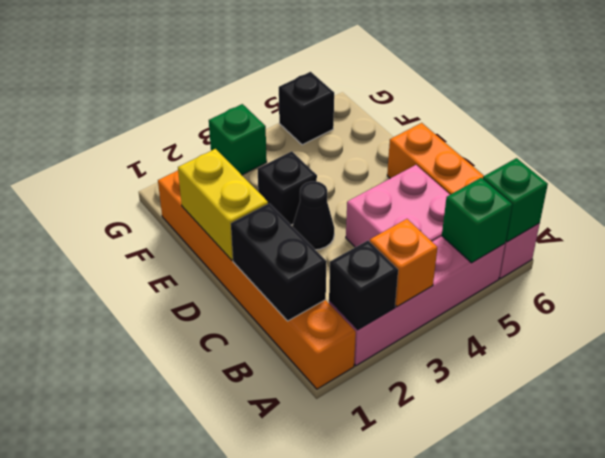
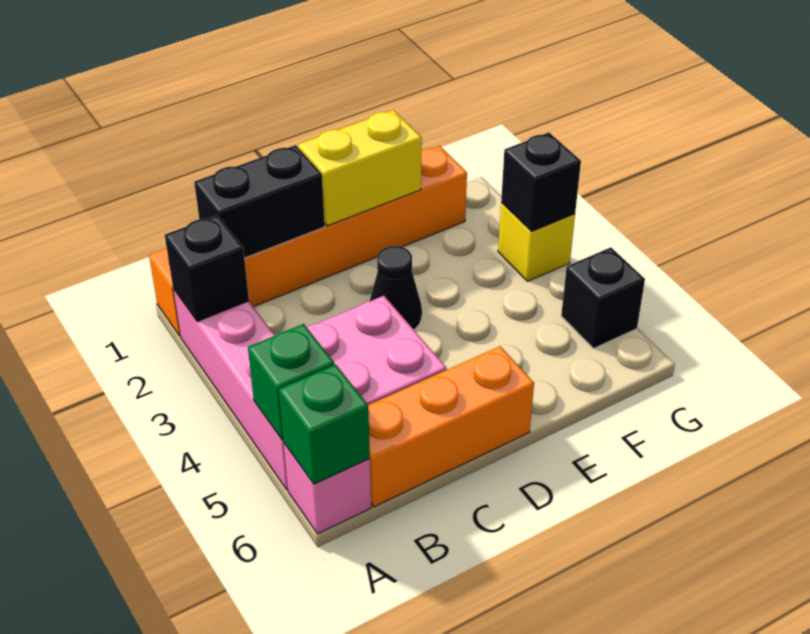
orange brick A3 level 2 -> none
black brick E3 level 1 -> black brick G3 level 2
green brick G3 level 1 -> yellow brick G3 level 1

